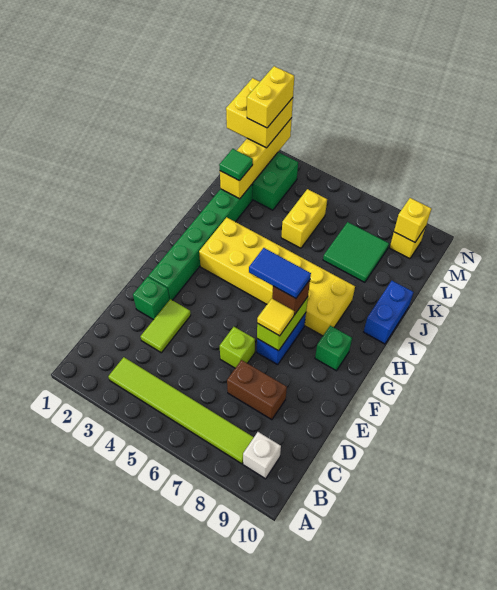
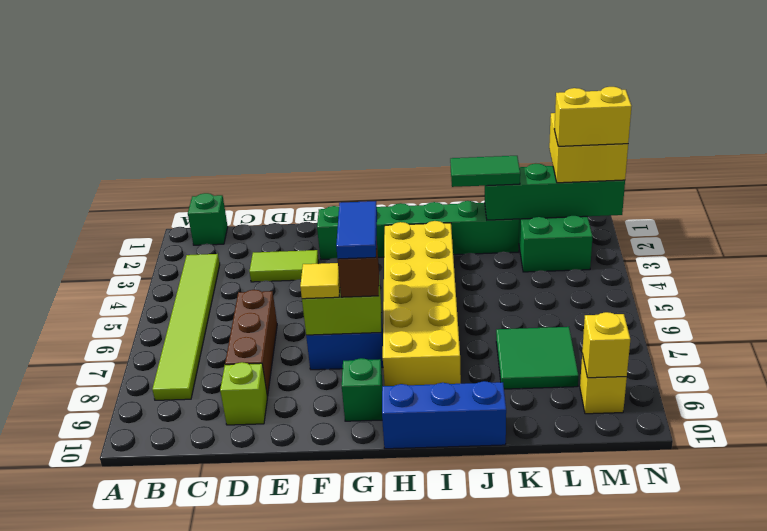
white brick B9 level 1 -> none
brown brick D7:D8 level 1 -> brown brick D6:D8 level 1
green brick E2 level 1 -> green brick B1 level 1
lime brick E6 level 1 -> lime brick D9 level 1
blue brick I10:J10 level 1 -> blue brick H10:J10 level 1
yellow brick K2:N2 level 2 -> green brick K2:N2 level 2
green tile K2 level 3 -> green tile J2:K2 level 3
yellow brick K5:L5 level 1 -> none

